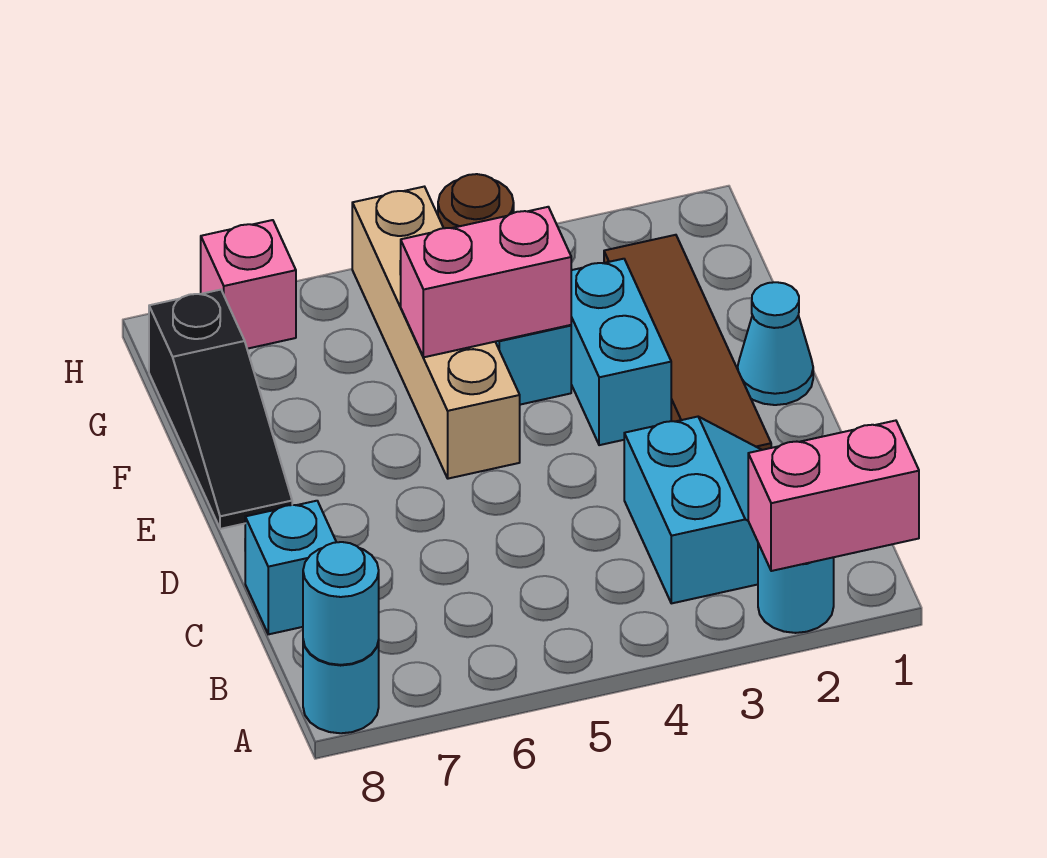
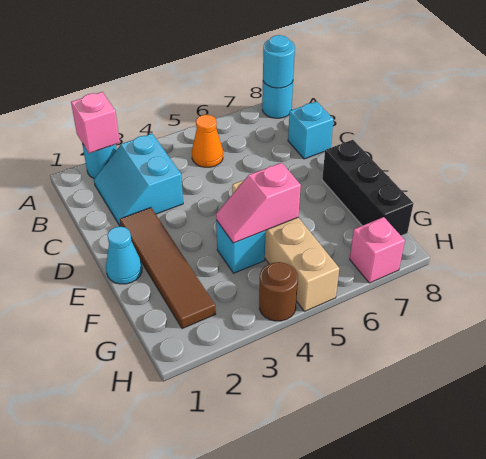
pink brick A1:A2 level 2 -> pink brick A2 level 2
none -> orange cone B5 level 1
cyan brick E3:F3 level 1 -> none
black slope E8:G8 level 1 top G -> black brick E8:G8 level 1
pink brick F4:F5 level 2 -> pink slope F4:F5 level 2 top 5

